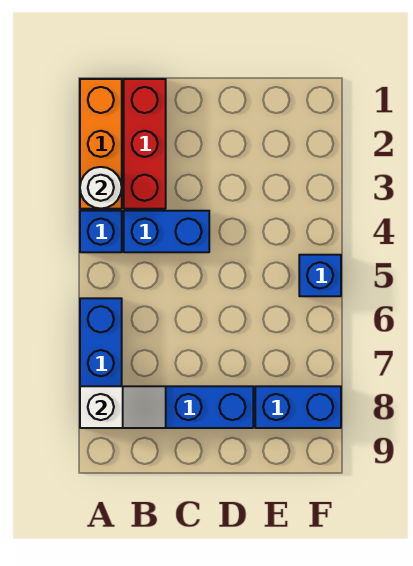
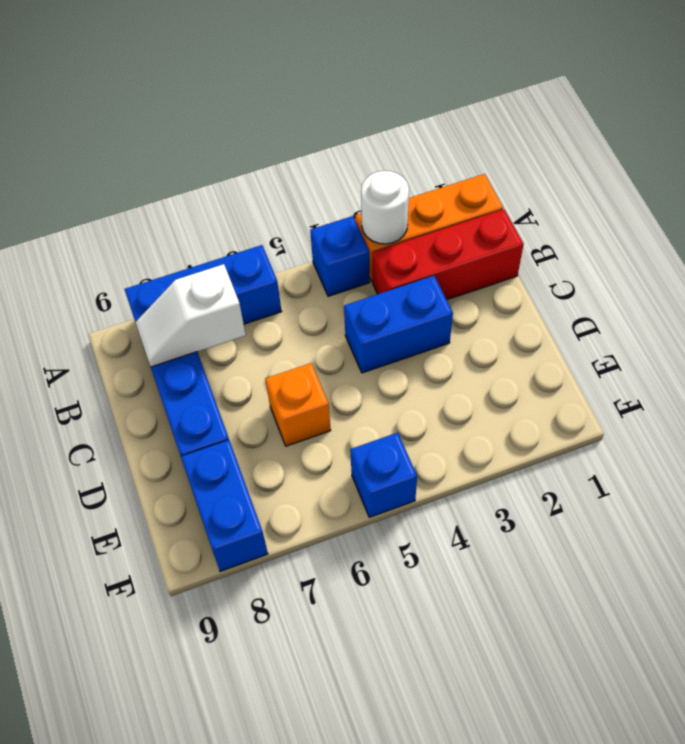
white slope A8:B8 level 2 top A -> white slope B7:B8 level 2 top 7
blue brick B4:C4 level 1 -> blue brick C3:C4 level 1
none -> orange brick D6 level 1

